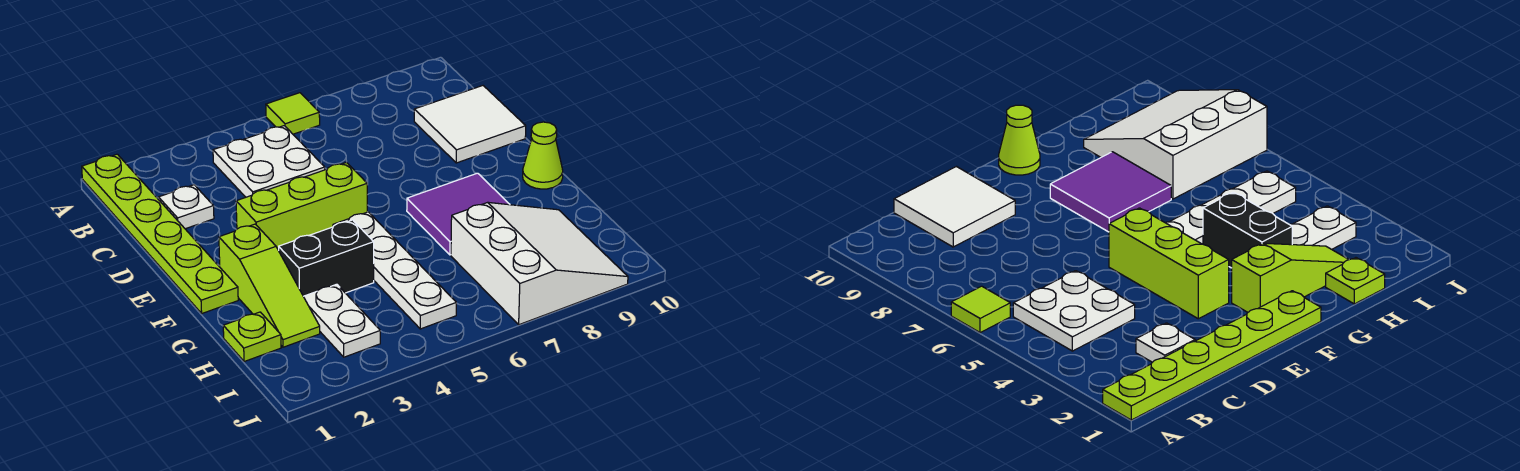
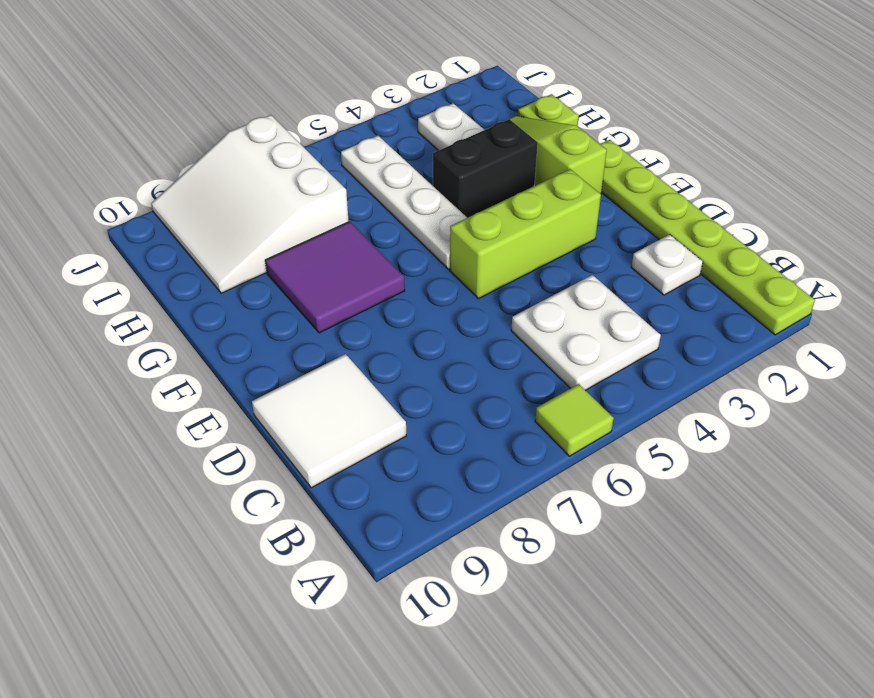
lime cone F10 level 1 -> none

